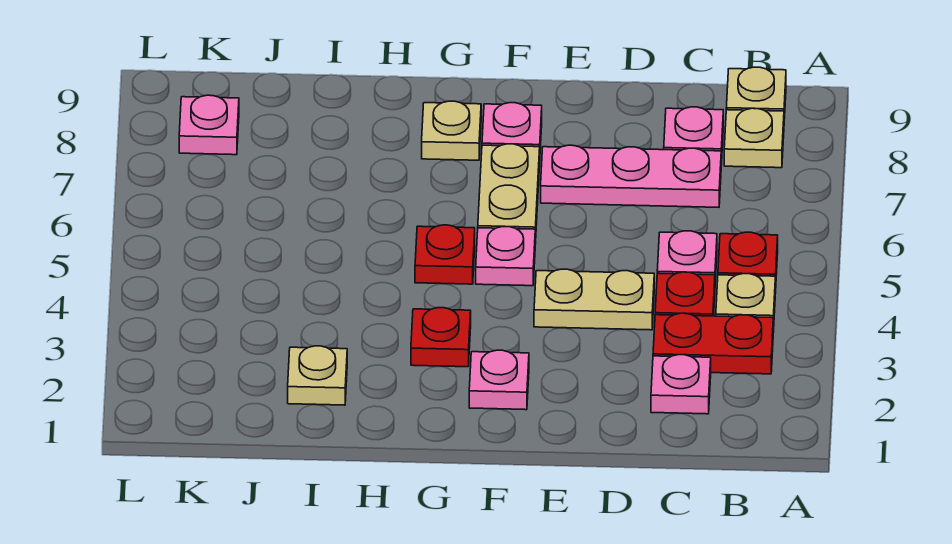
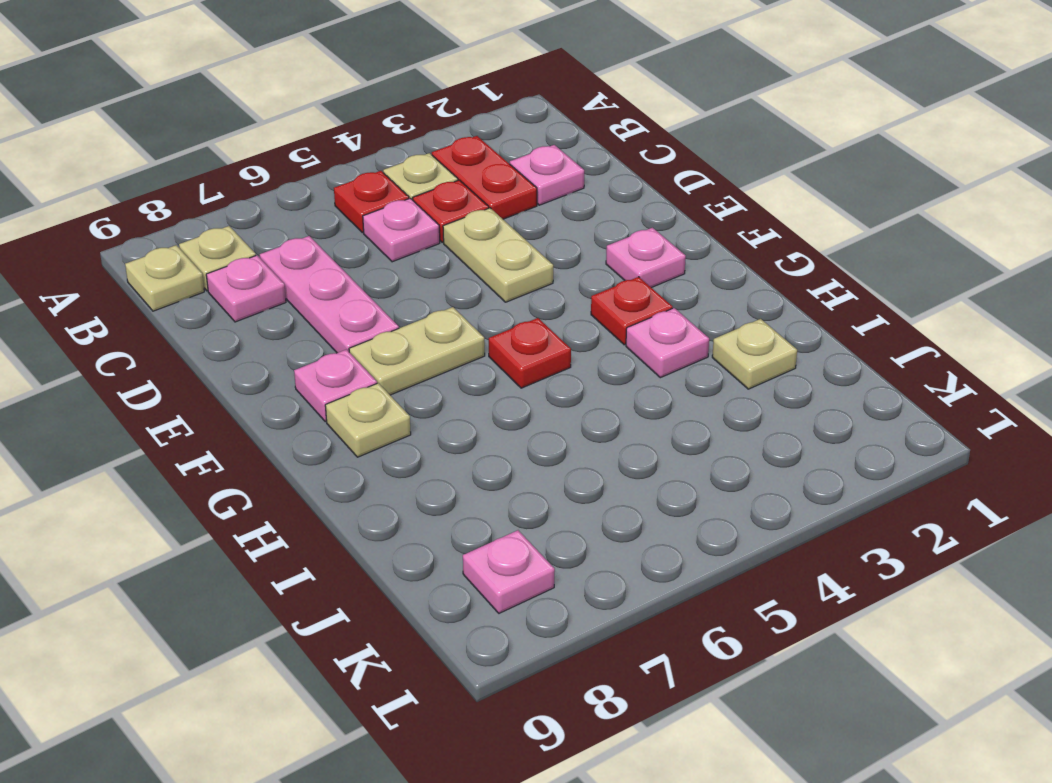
pink plate F5 level 1 -> pink plate H3 level 1

